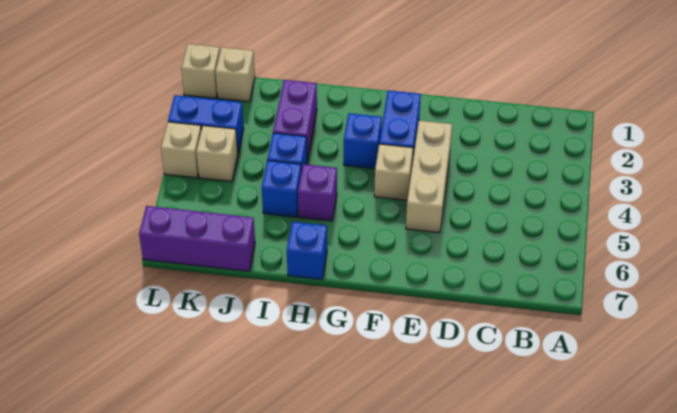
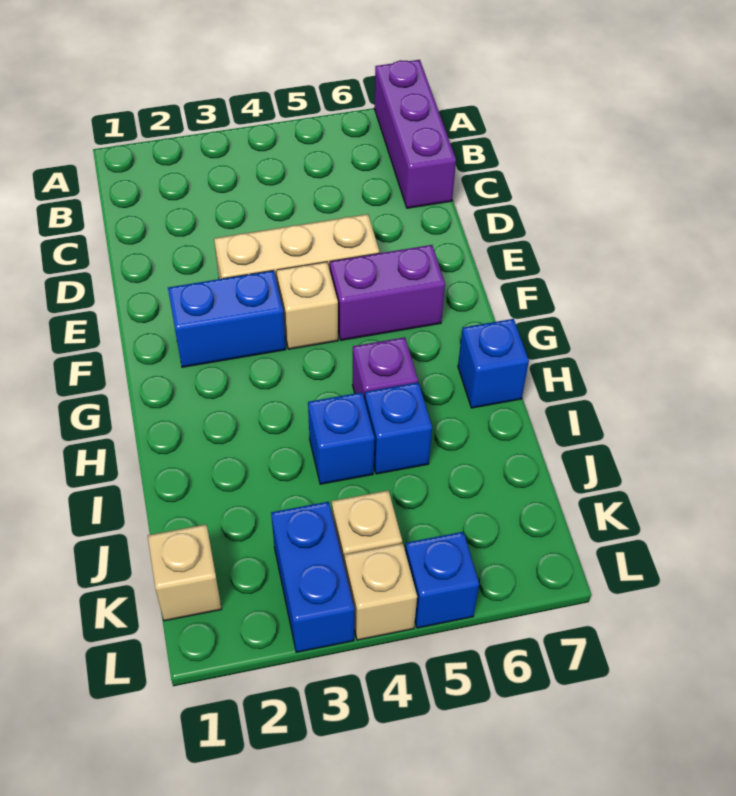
blue brick G3 level 1 -> blue brick L5 level 1
purple brick I2:I3 level 1 -> purple brick F5:F6 level 1
purple brick J7:L7 level 1 -> purple brick A7:C7 level 1
tan brick L1 level 1 -> none

